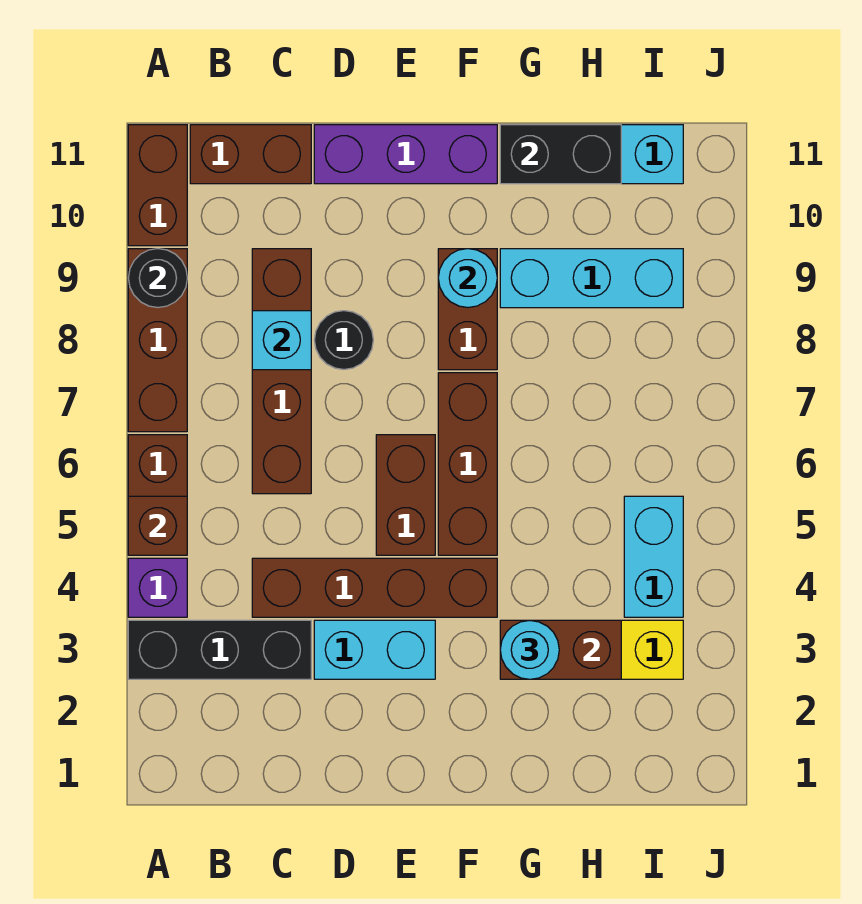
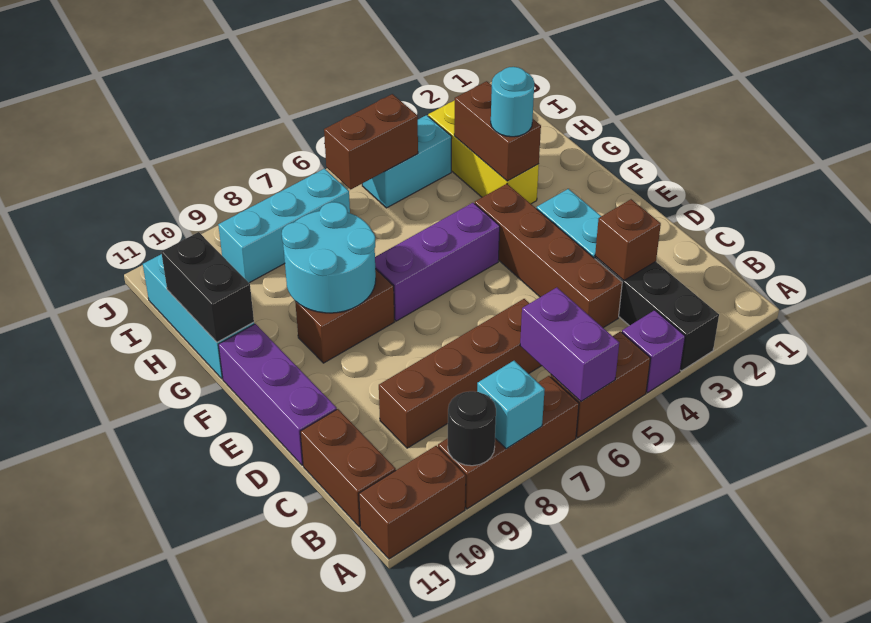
brown brick A5 level 2 -> brown brick C3 level 2
none -> purple brick A6:B6 level 2
cyan brick C8 level 2 -> cyan brick A8 level 2
black round brick D8 level 1 -> none
brown brick E5:E6 level 1 -> brown brick I5:I6 level 2
brown brick F5:F7 level 1 -> purple brick F5:F7 level 1
cyan round brick F9 level 2 -> cyan round brick F8:G9 level 2
cyan brick G9:I9 level 1 -> cyan brick I7:I9 level 1

